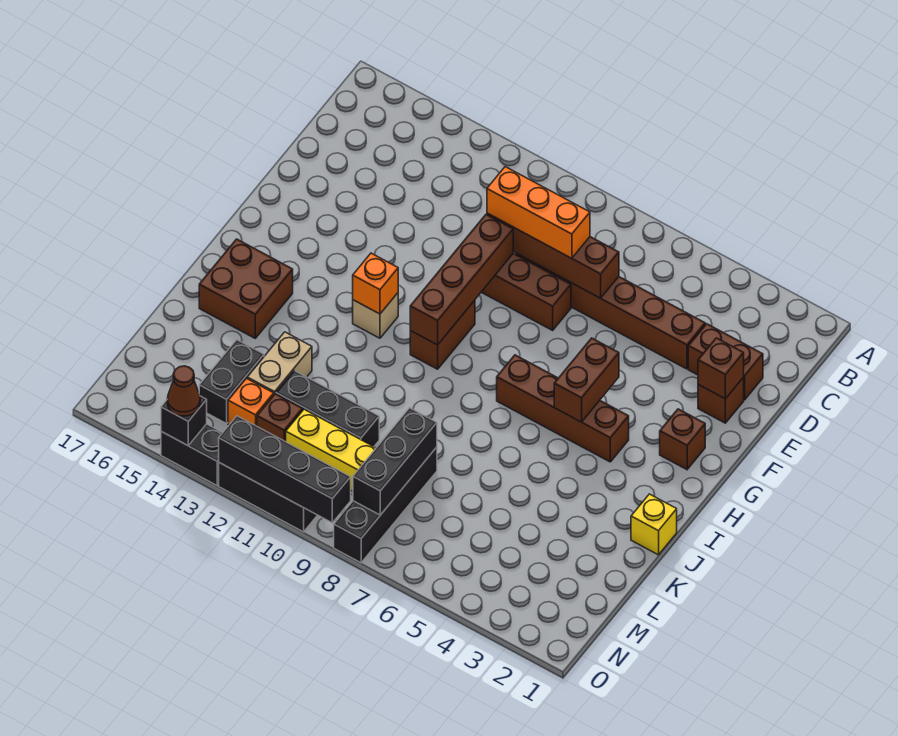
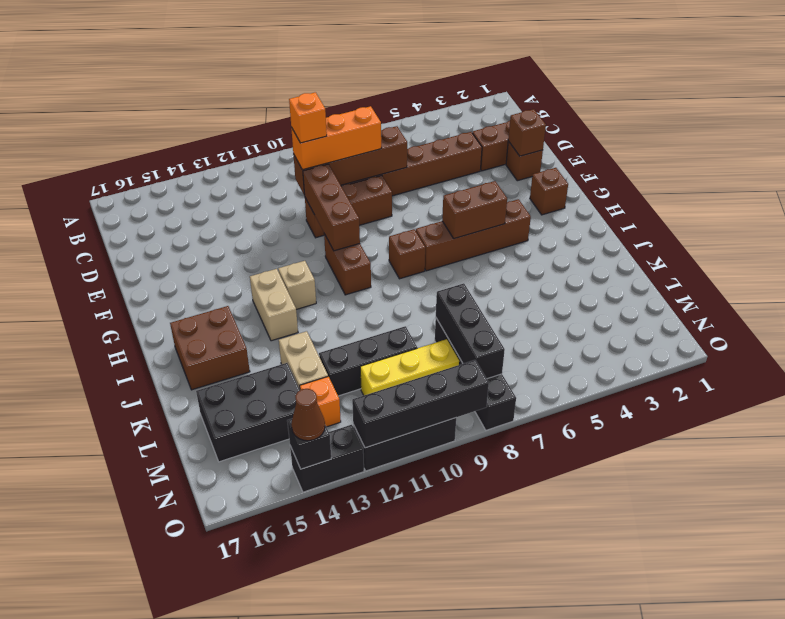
brown brick E10:H10 level 2 -> brown brick E10:G10 level 2
brown brick G5:H5 level 2 -> brown brick H5:H6 level 2
orange brick H12 level 2 -> orange brick D10 level 4
none -> tan brick H13:I13 level 1
yellow brick J1 level 1 -> none
black brick L14:M14 level 1 -> black brick L14:M16 level 1
brown brick M12 level 1 -> brown brick H8 level 1

